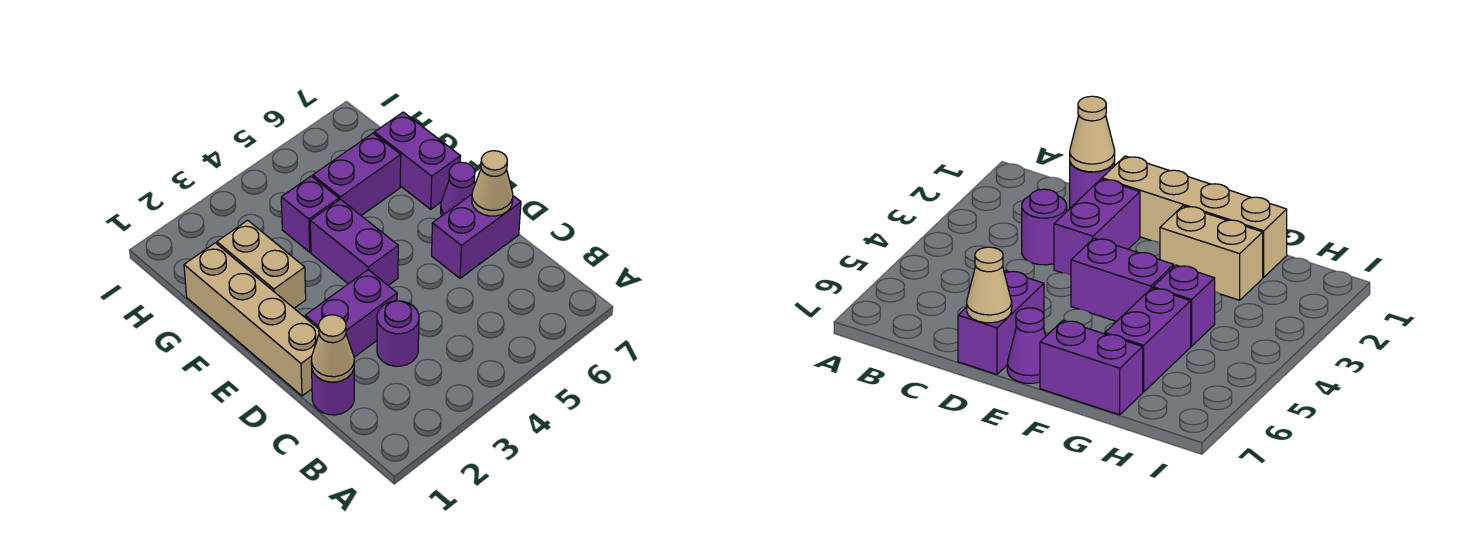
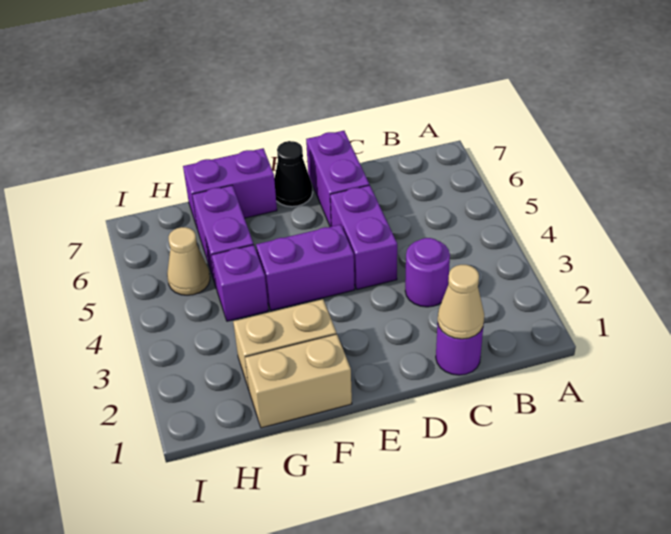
tan brick D1:G1 level 1 -> tan brick F1:G1 level 1
purple brick D2:D3 level 1 -> purple brick D4:D5 level 1
tan cone D7 level 2 -> tan cone H5 level 1
purple cone E7 level 1 -> black cone E7 level 1

